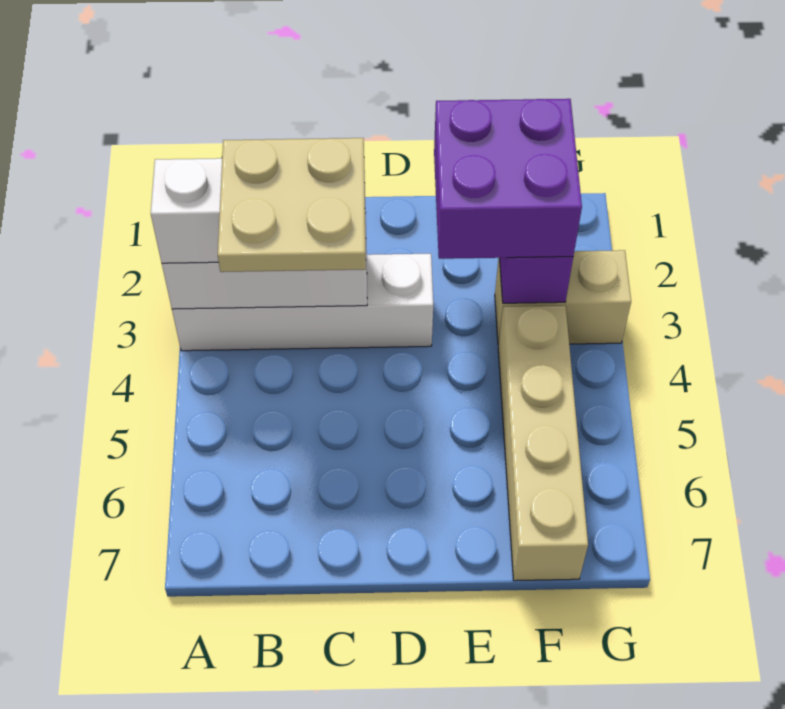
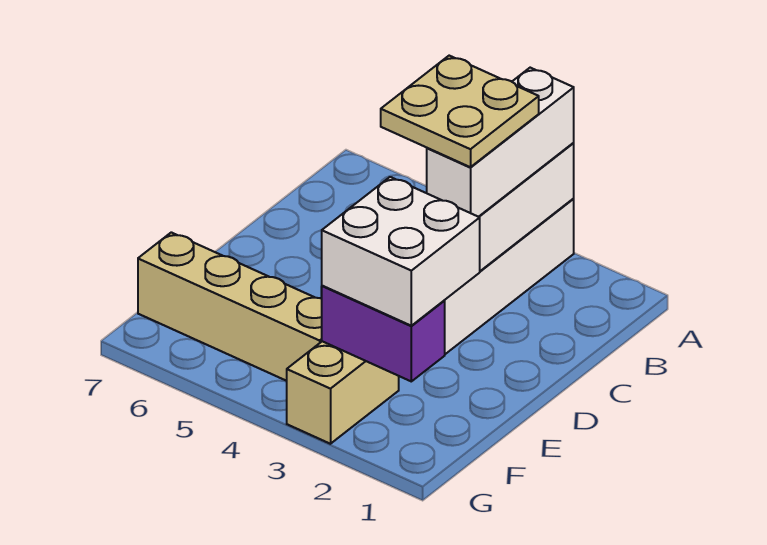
purple brick E2:F3 level 3 -> white brick E2:F3 level 3

